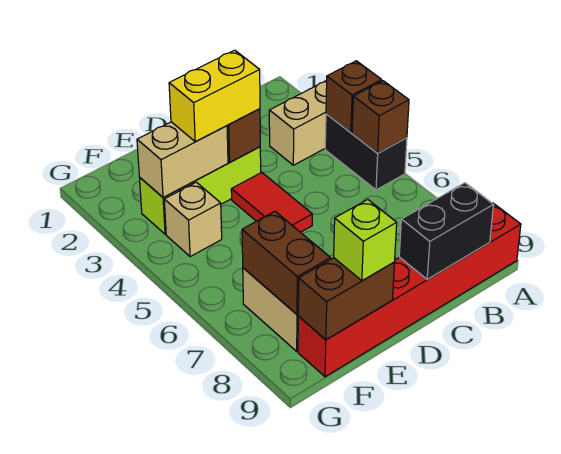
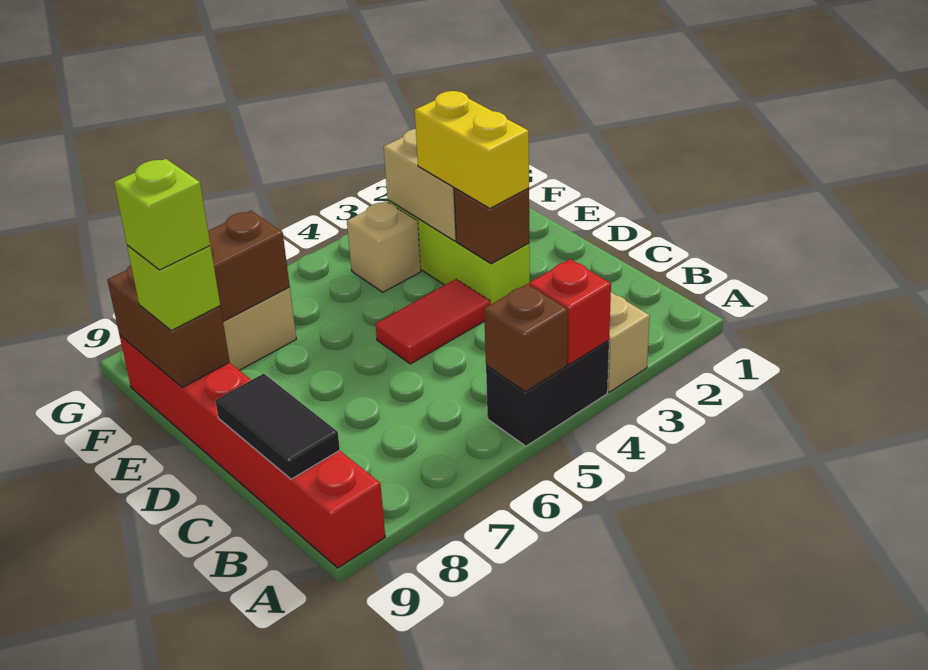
brown brick A4 level 2 -> red brick A4 level 2
black brick B9:C9 level 2 -> black tile B9:C9 level 2
none -> lime brick E9 level 4

